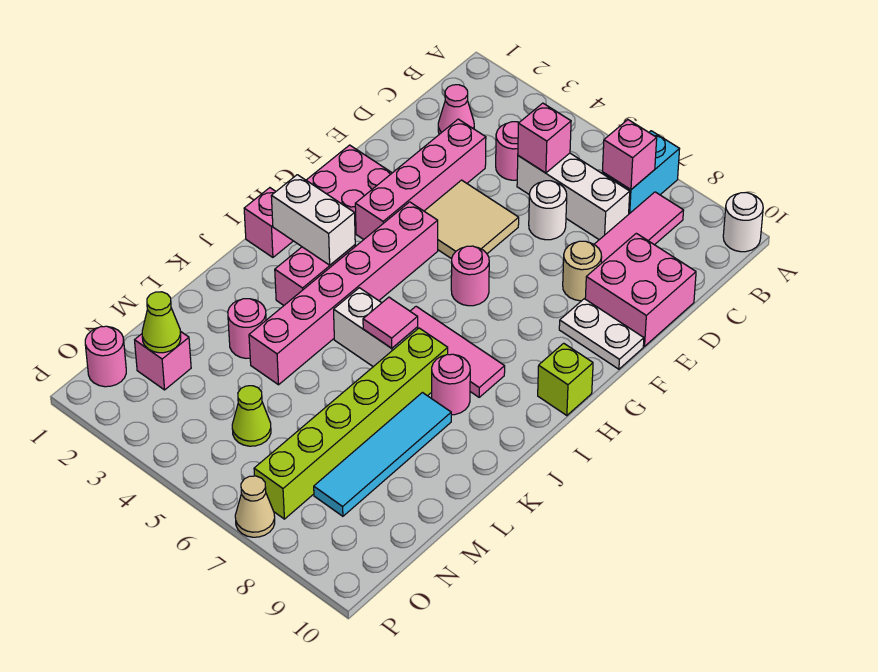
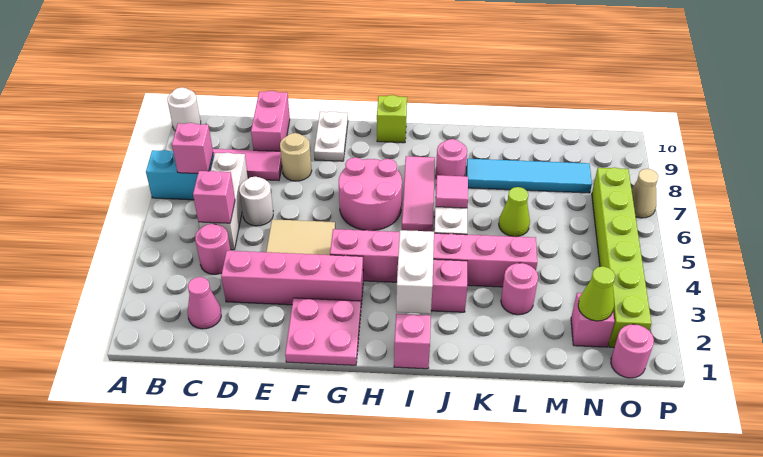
pink brick D9:E10 level 1 -> pink brick D9:D10 level 1
pink round brick G6 level 1 -> pink round brick G6:H7 level 1
lime brick J7:O7 level 1 -> lime brick O2:O7 level 1
lime cone N5 level 1 -> lime cone L6 level 1

